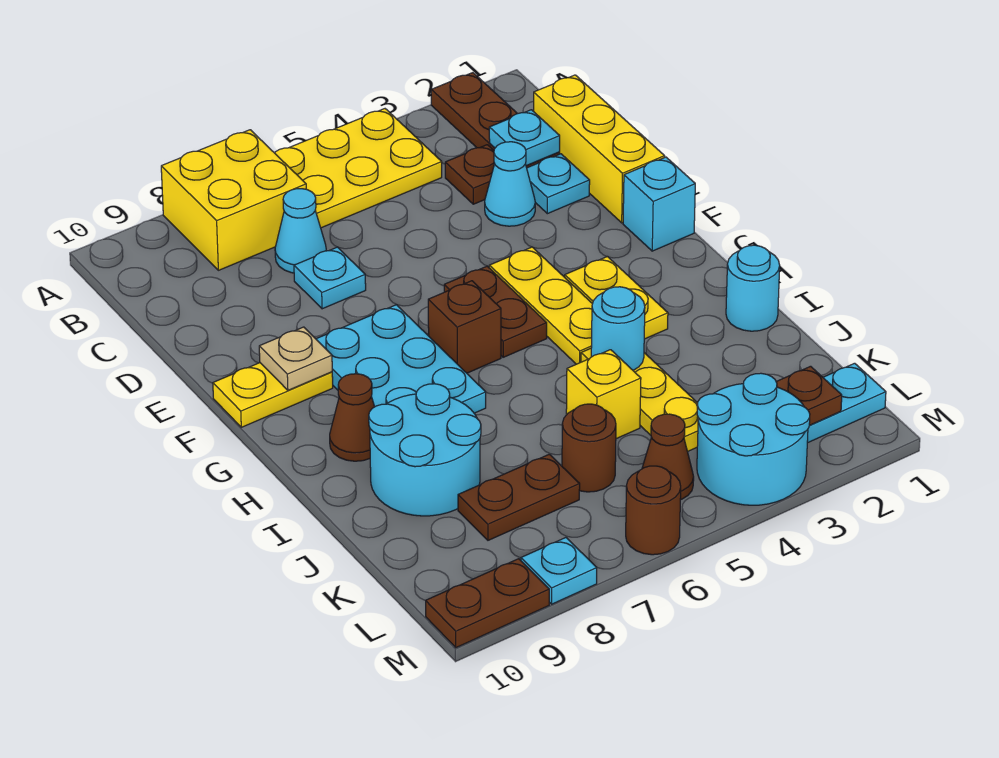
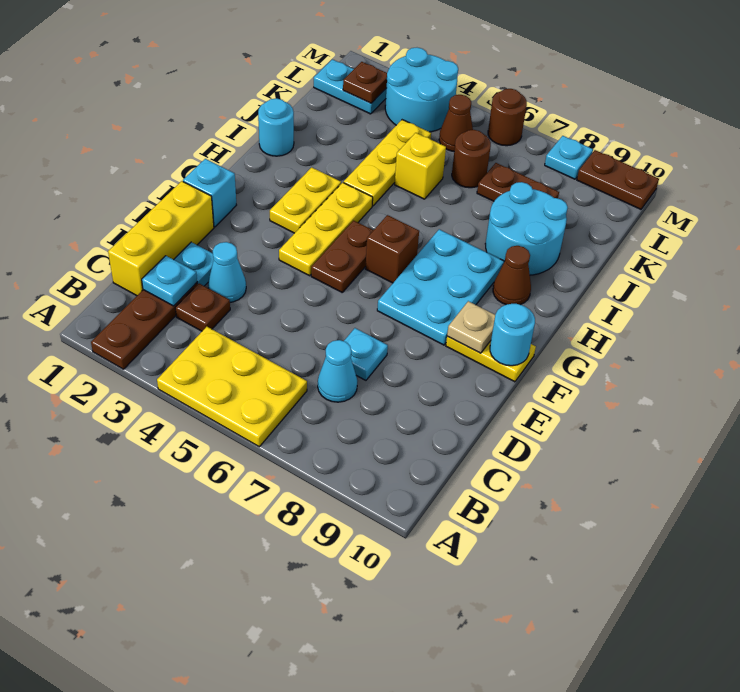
yellow brick A7:B8 level 1 -> none
cyan round brick I4 level 2 -> cyan round brick F10 level 2

